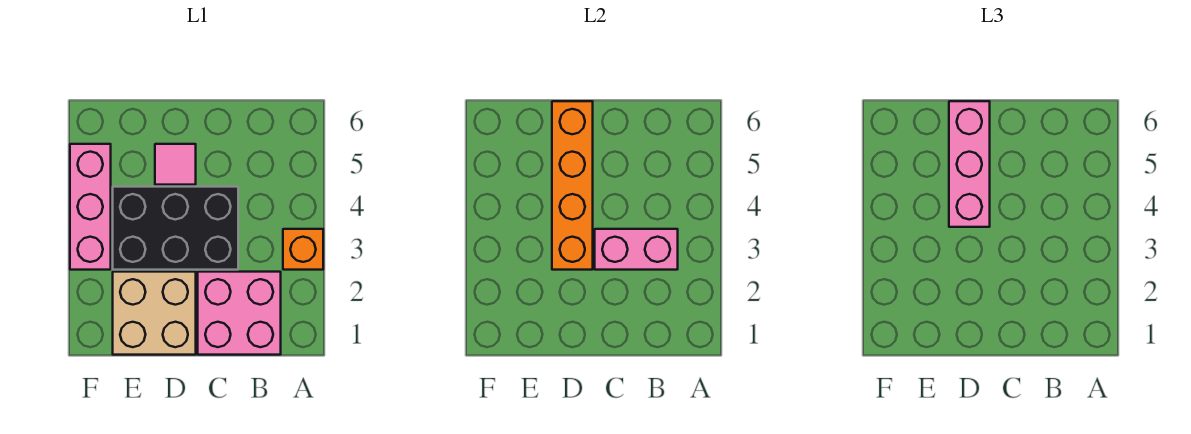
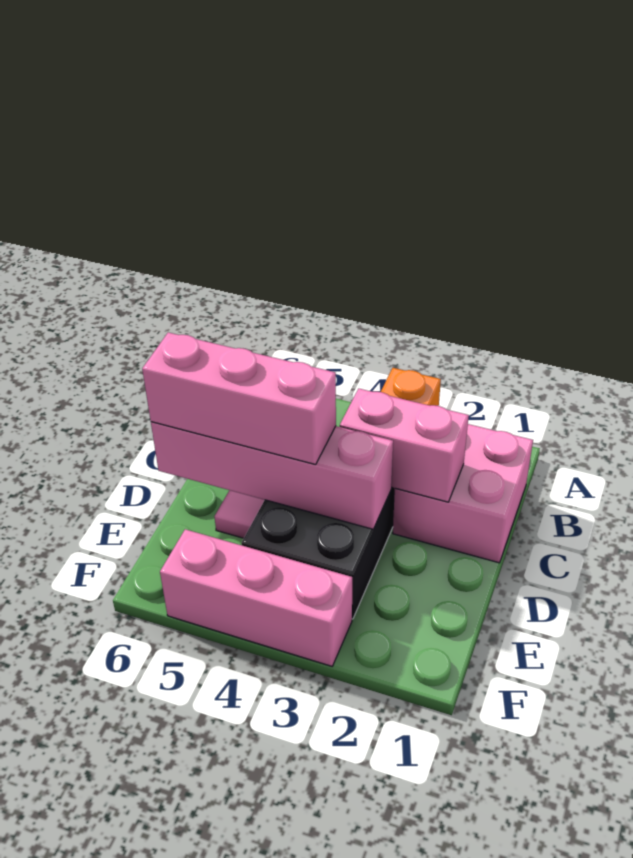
pink brick B3:C3 level 2 -> pink brick C2:C3 level 2
tan brick D1:E2 level 1 -> none
orange brick D3:D6 level 2 -> pink brick D3:D6 level 2

